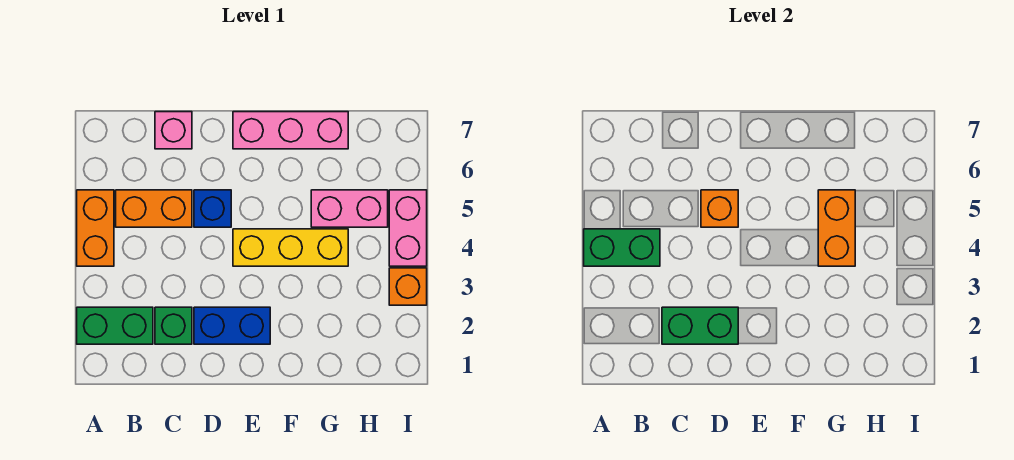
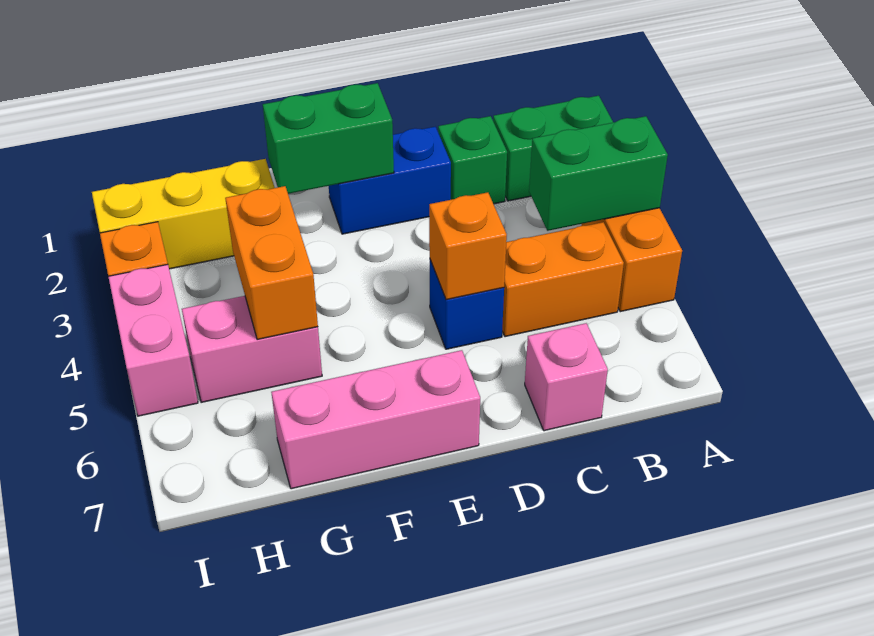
green brick C2:D2 level 2 -> green brick E2:F2 level 2
yellow brick E4:G4 level 1 -> yellow brick G2:I2 level 1

